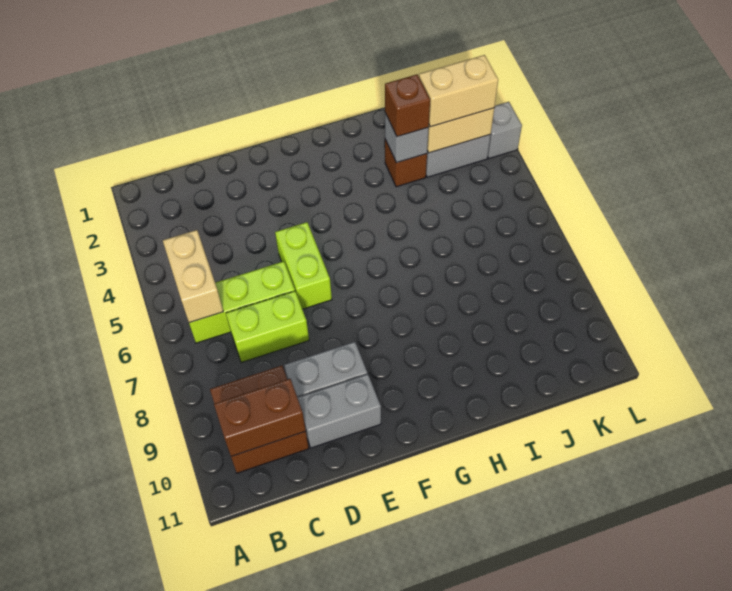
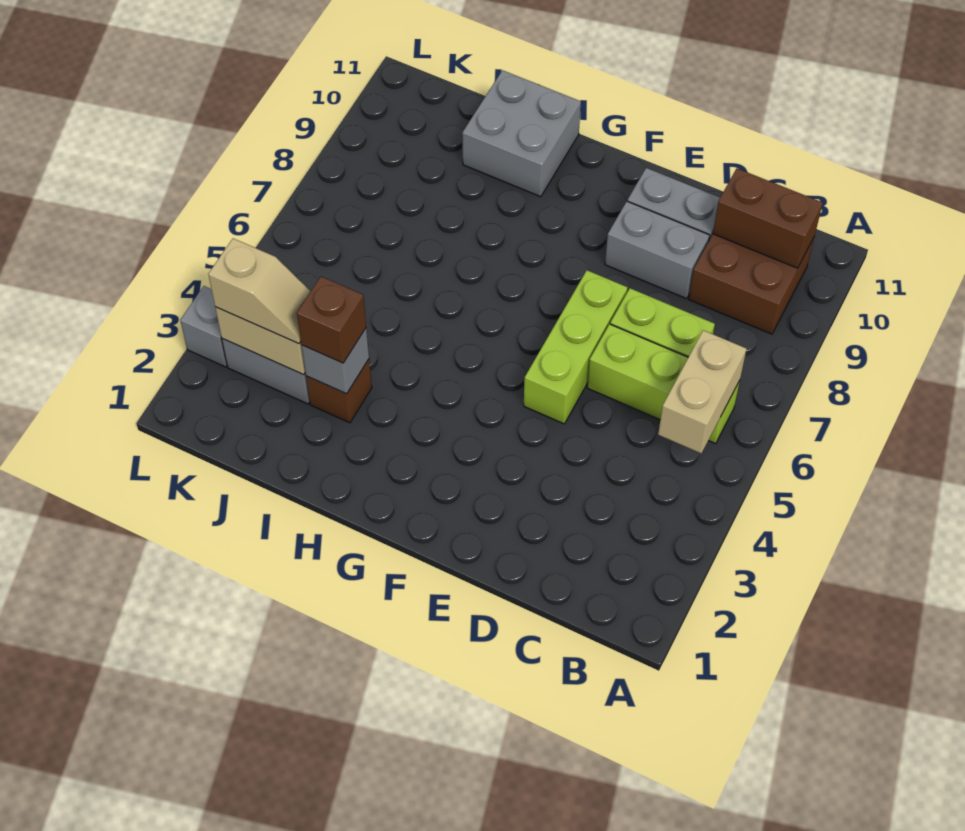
lime brick E5:E6 level 1 -> lime brick E5:E7 level 1
none -> grey brick H10:I11 level 1
tan brick J3:K3 level 3 -> tan slope J3:K3 level 3 top K

